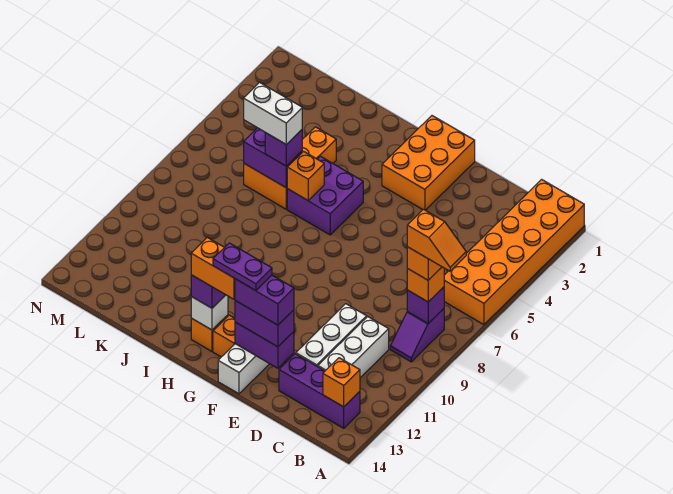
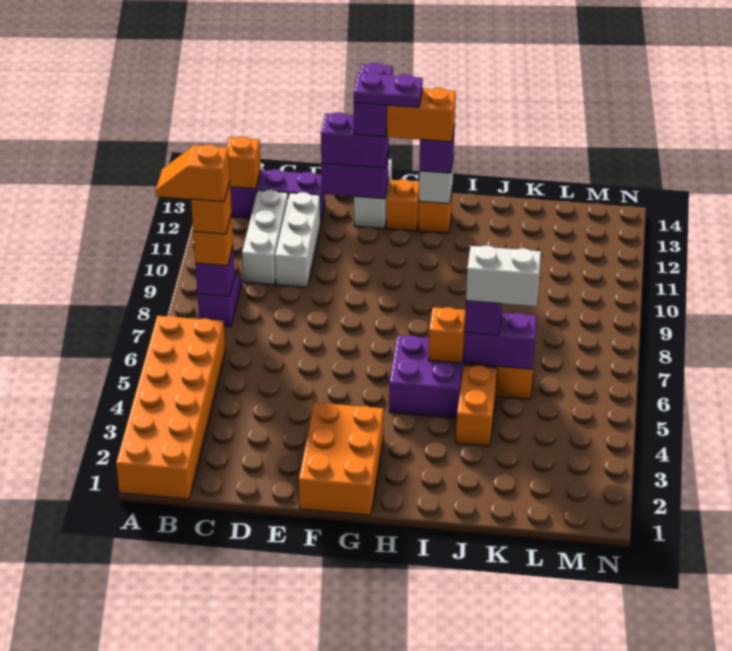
purple brick E13:F13 level 4 -> purple brick F13:F14 level 4

